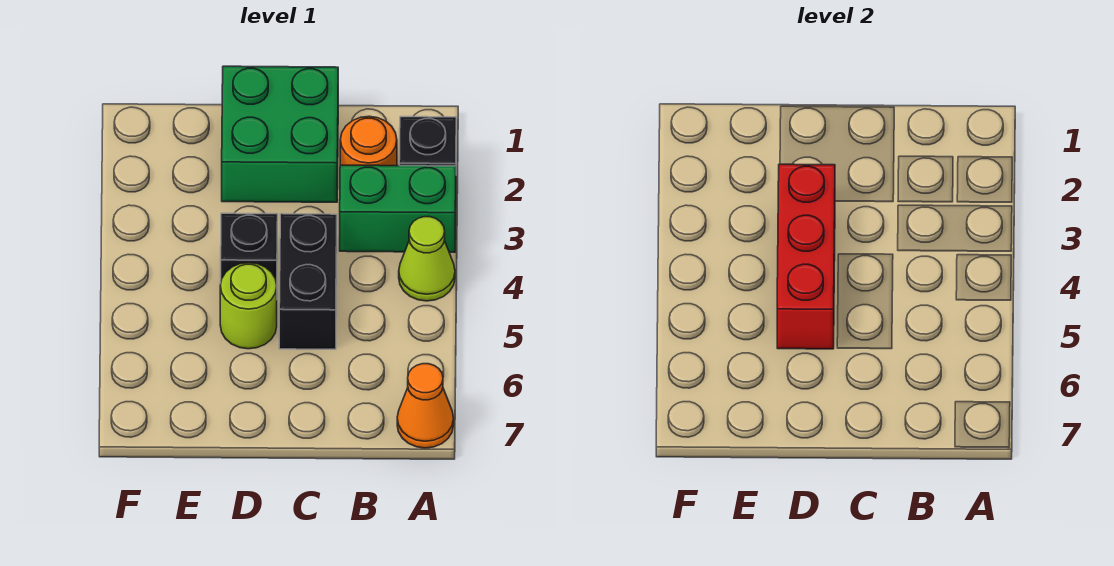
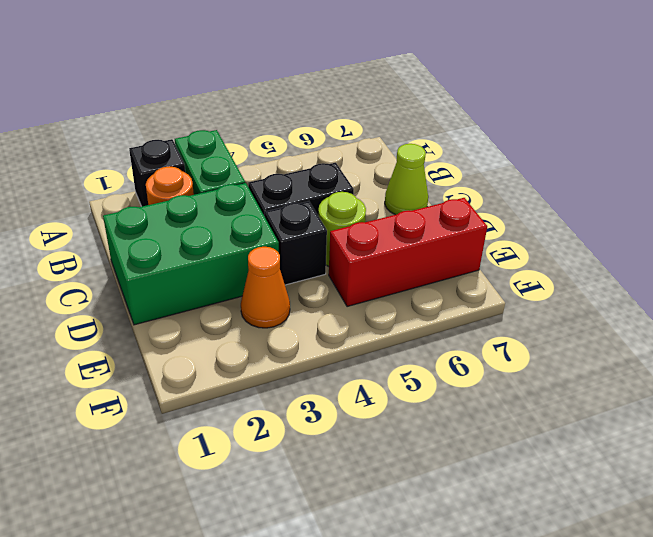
lime cone A4 level 1 -> lime cone C7 level 1
orange cone A7 level 1 -> orange cone E3 level 1
green brick C1:D2 level 1 -> green brick C1:D3 level 1
red brick D3:D5 level 2 -> red brick E5:E7 level 1

